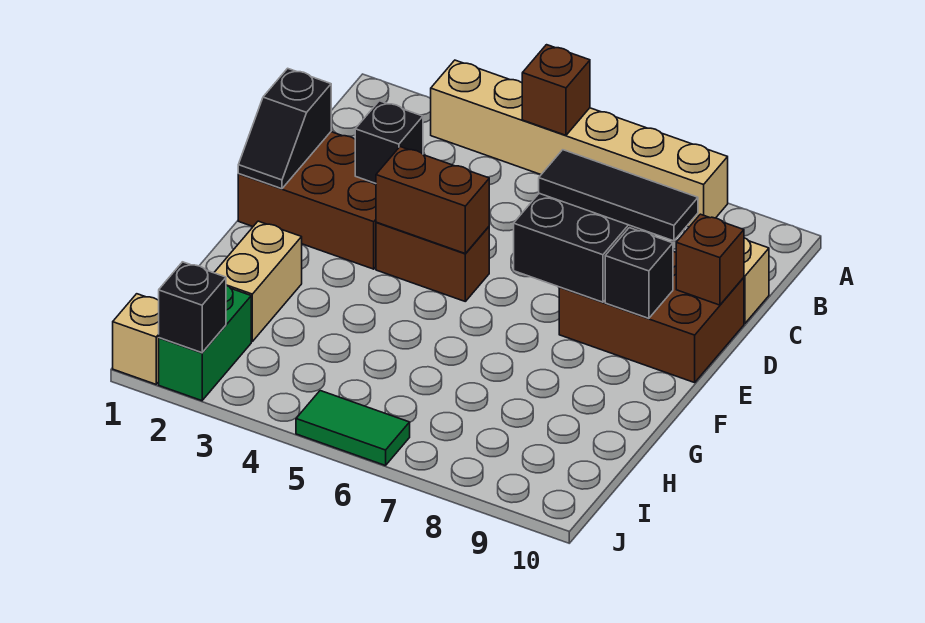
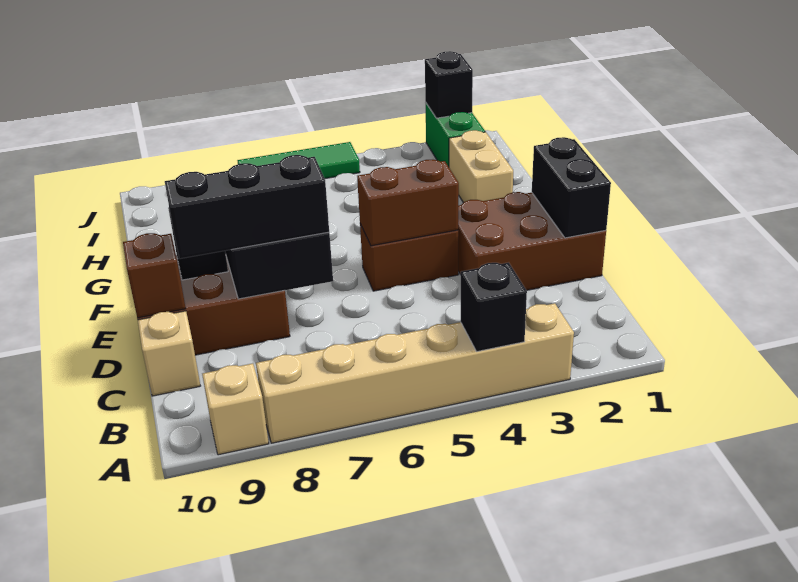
brown brick A5 level 2 -> none
black slope D1:E1 level 2 top D -> black brick D1:E1 level 2
black brick D3 level 2 -> black brick A4 level 2
black tile D7:D9 level 3 -> black brick D7:D9 level 3
tan brick J1 level 1 -> tan brick A9 level 1
green tile J5:J6 level 1 -> green tile J5:J7 level 1

